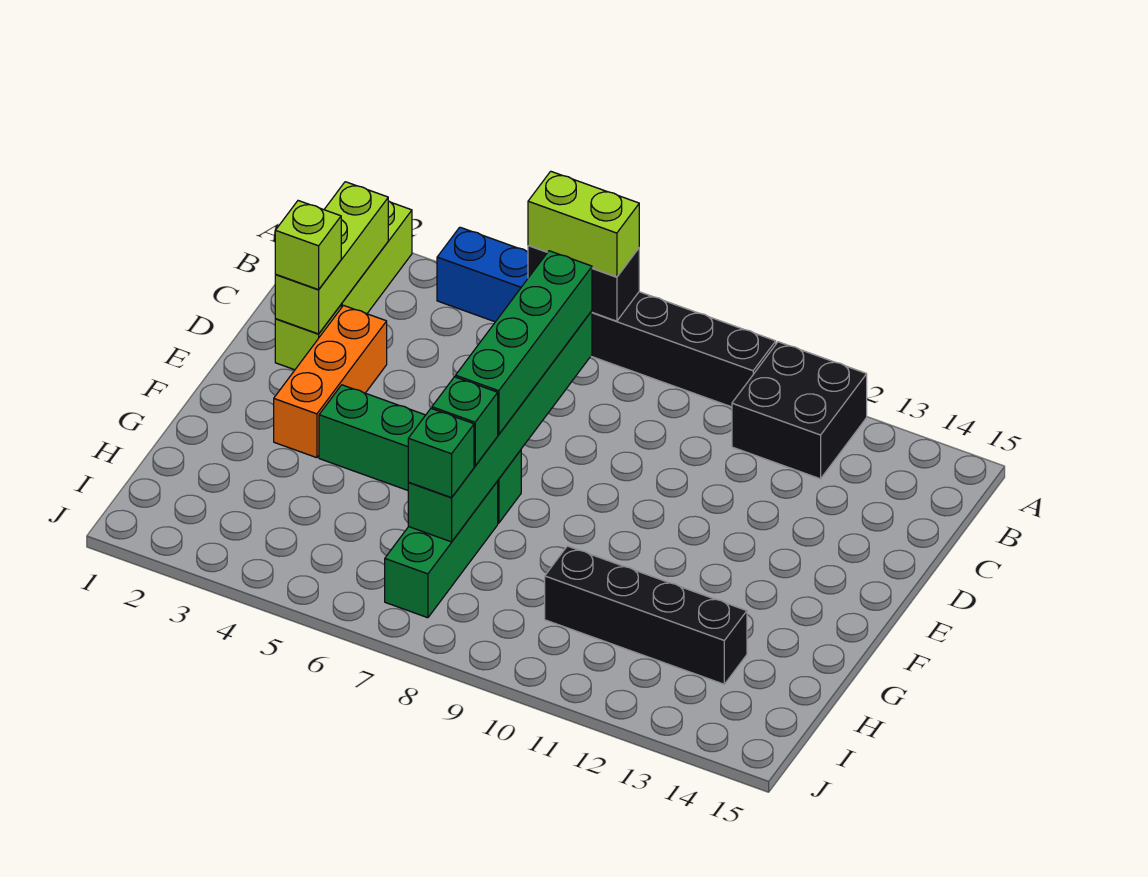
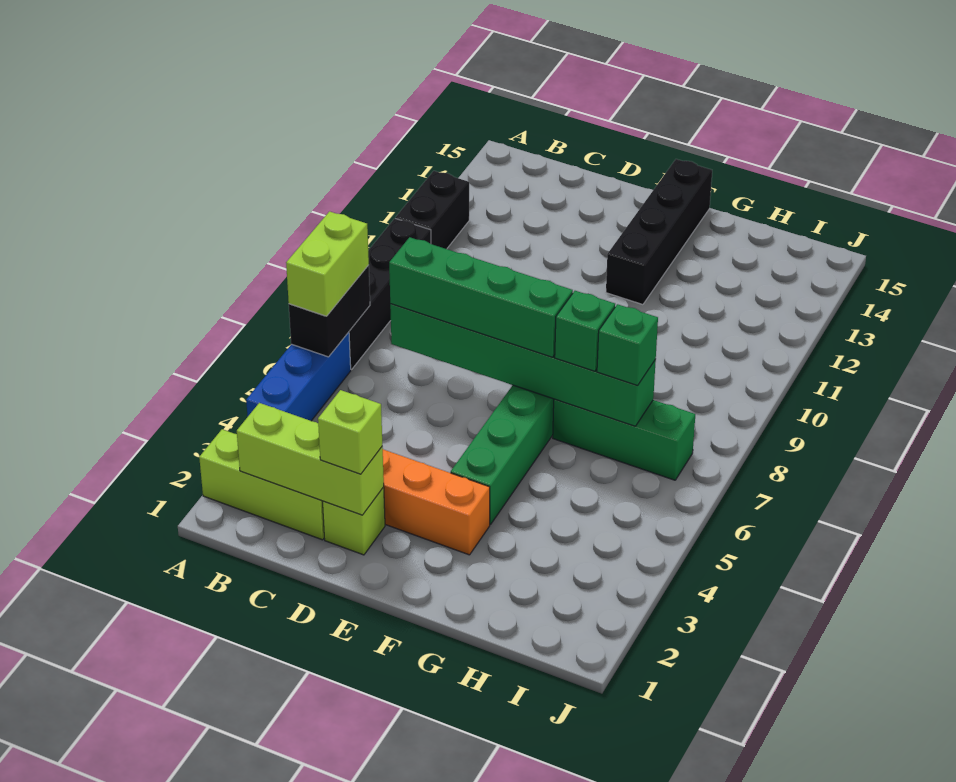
black brick A11:B12 level 1 -> black brick A11:A12 level 1
black brick H10:H13 level 1 -> black brick F12:F15 level 1

